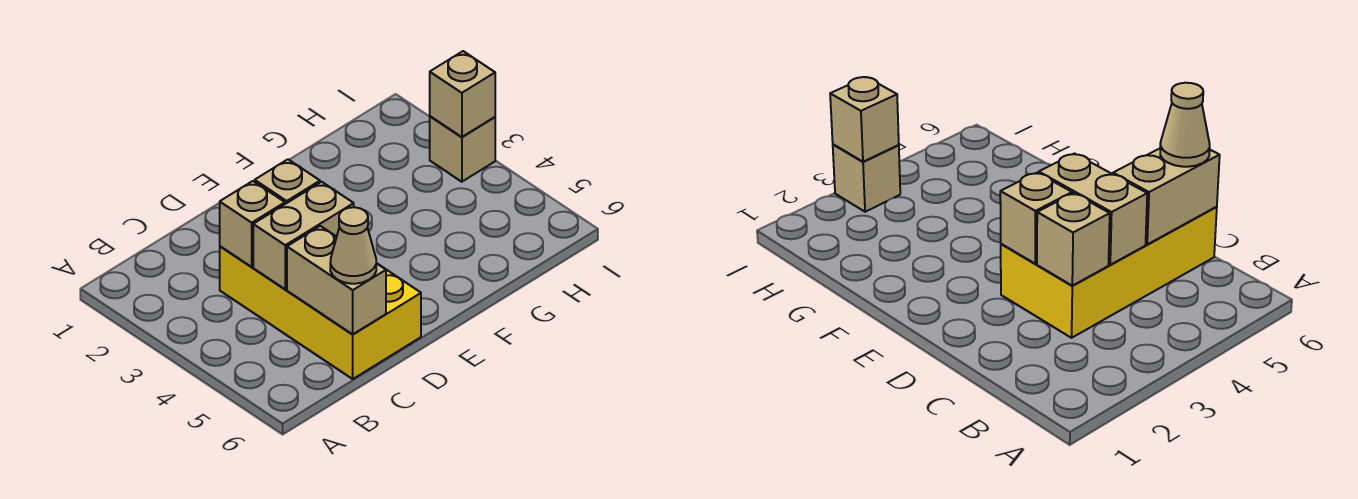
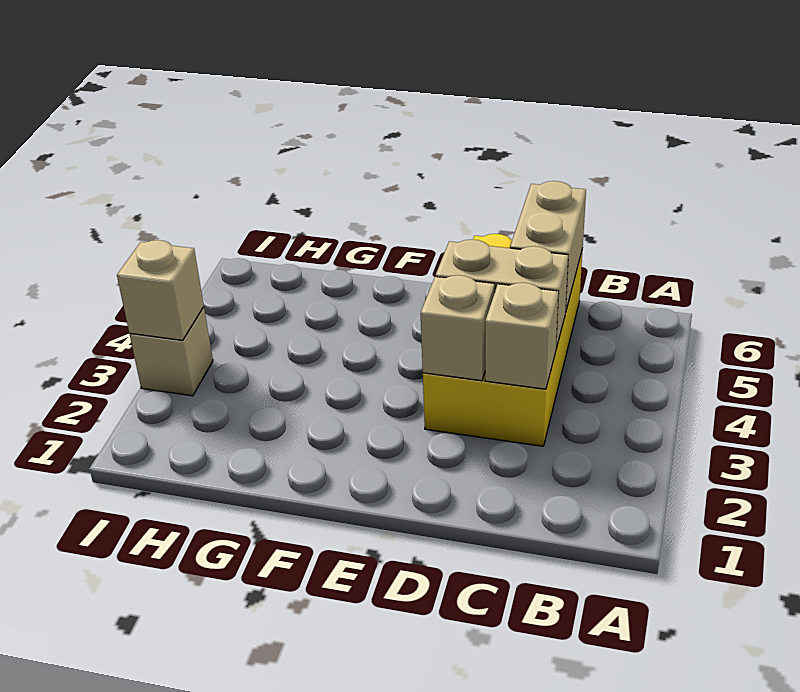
tan cone C6 level 3 -> none

